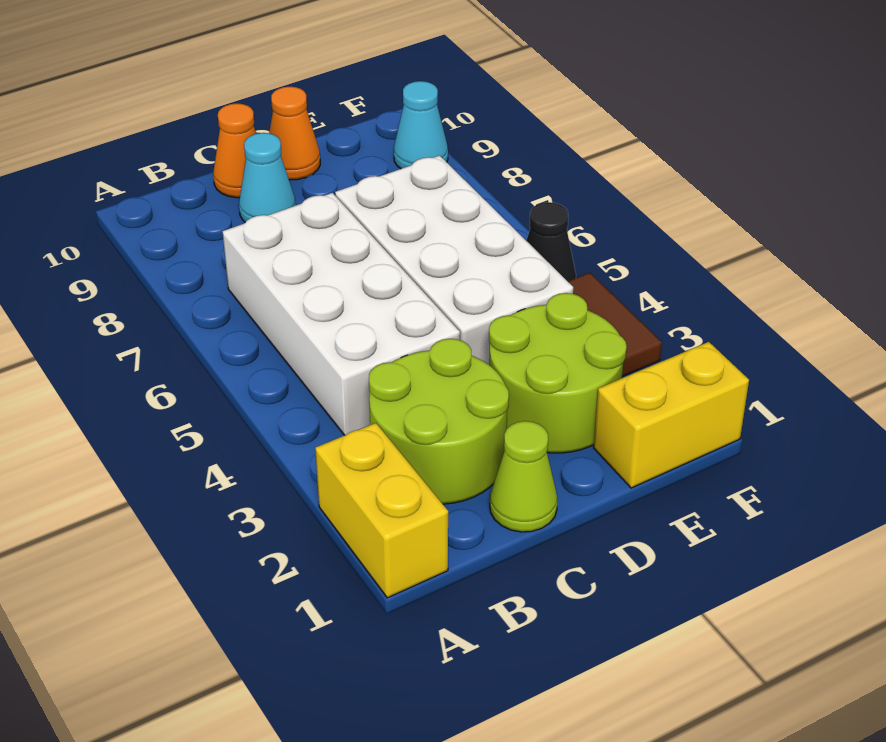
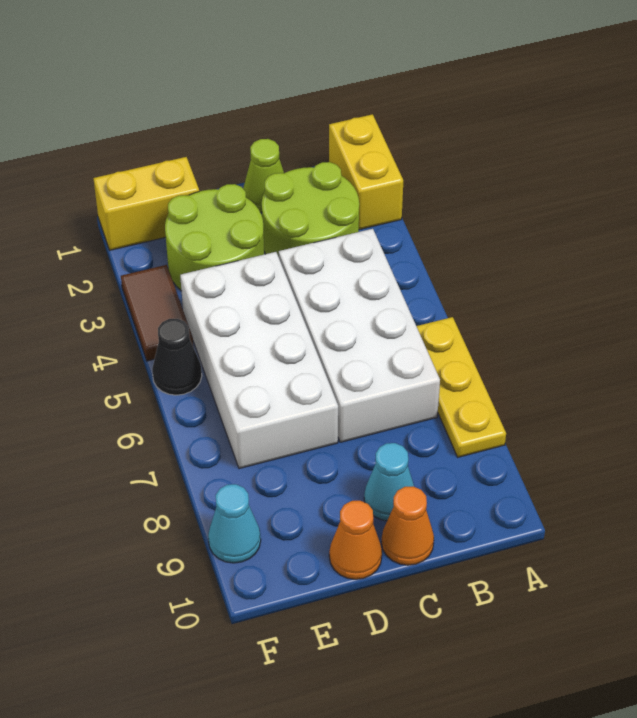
none -> yellow plate A6:A8 level 1

